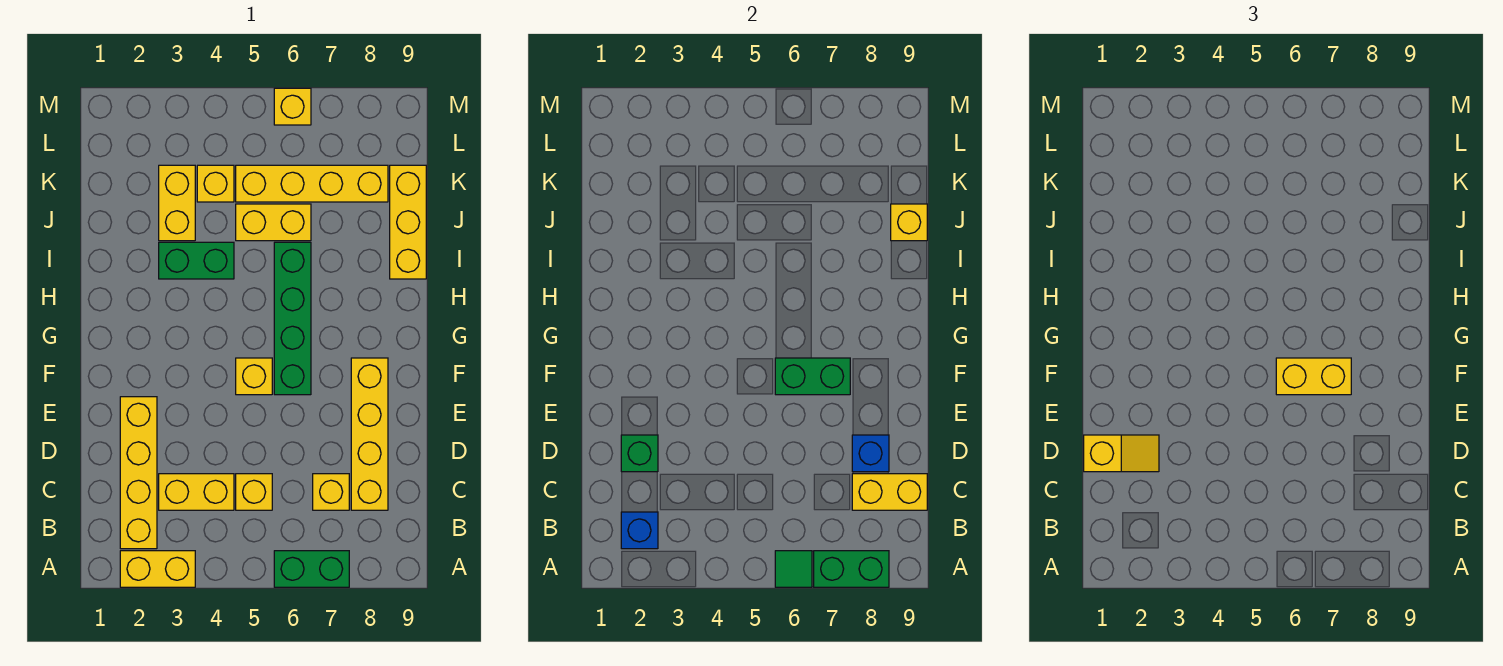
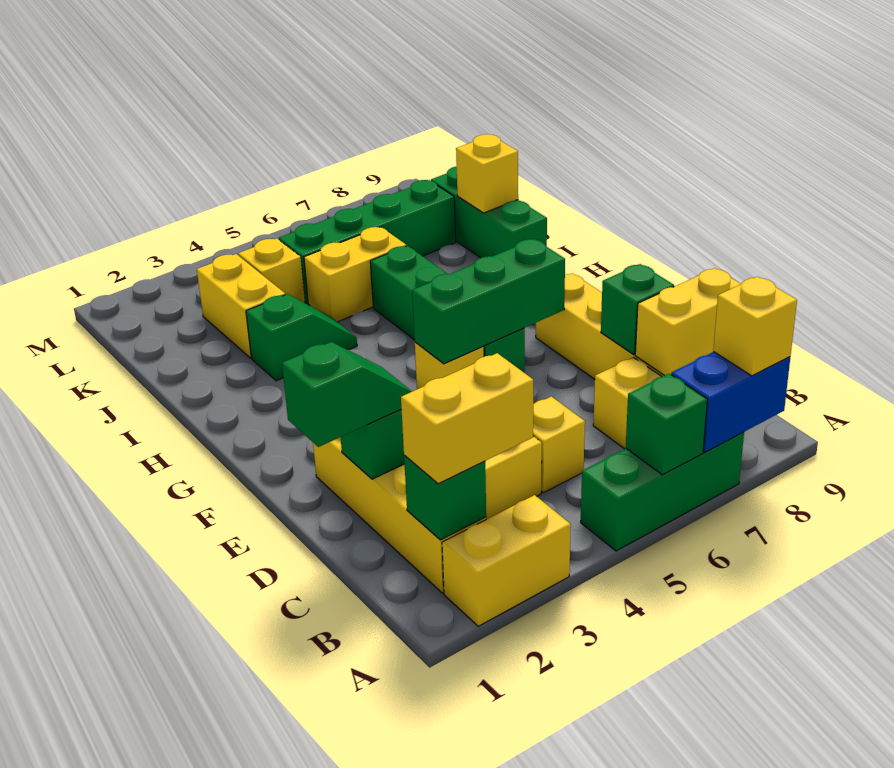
green brick A6:A7 level 1 -> green brick A5:A7 level 1
green tile A6 level 2 -> green brick A6 level 2
green brick A7:A8 level 2 -> blue brick A7:A8 level 2
blue brick B2 level 2 -> green brick B2 level 2
yellow slope D1:D2 level 3 top 1 -> green slope D1:D2 level 3 top 1
blue brick D8 level 2 -> green brick D8 level 2
green brick F6:F7 level 2 -> green brick F5:F7 level 2
yellow brick F6:F7 level 3 -> yellow brick B2:B3 level 3
green brick I3:I4 level 1 -> green slope I3:I4 level 1 top 3
yellow brick I9:K9 level 1 -> green brick I9:K9 level 1
yellow brick K5:K8 level 1 -> green brick K5:K8 level 1
yellow brick M6 level 1 -> yellow brick A8 level 3

